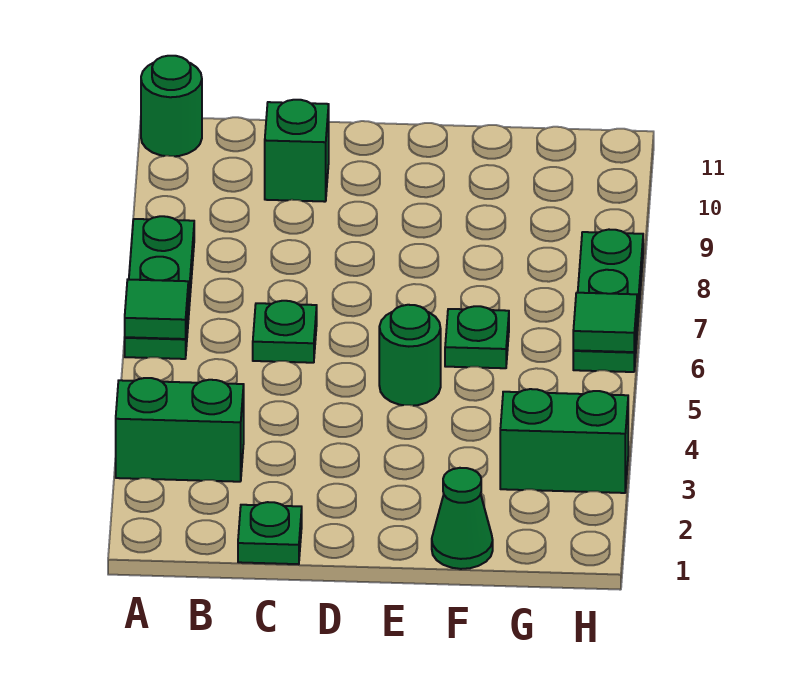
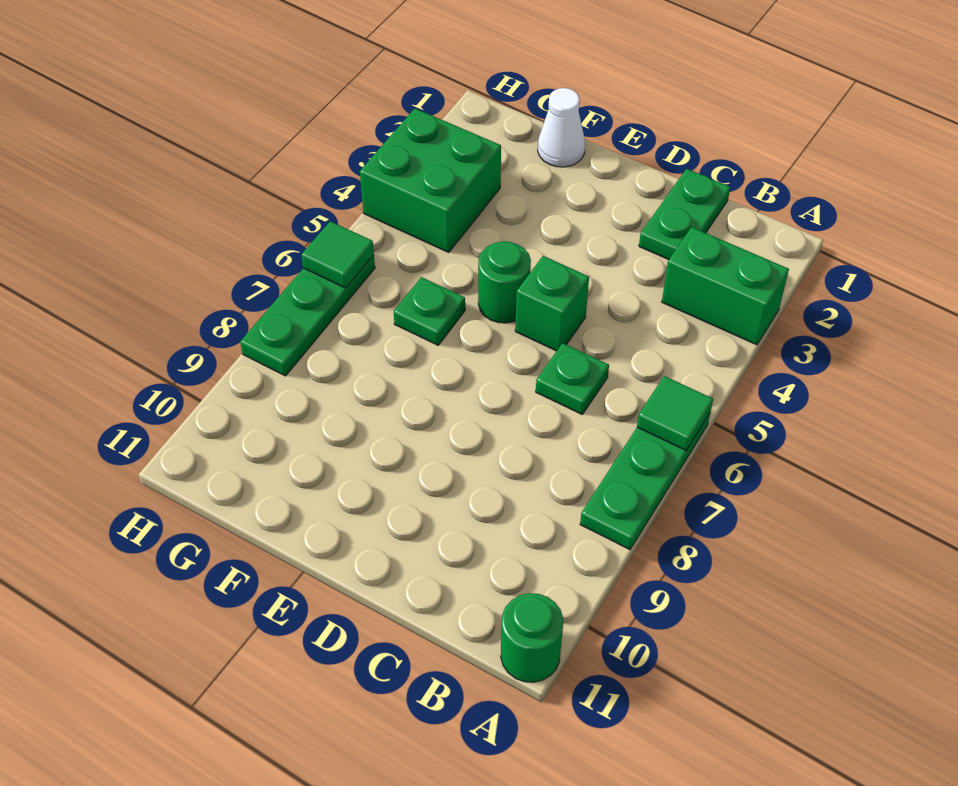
green plate C1 level 1 -> green plate C1:C2 level 1
green brick C10 level 1 -> green brick D5 level 1
green cone F1 level 1 -> white cone F1 level 1
green brick G3:H3 level 1 -> green brick G3:H4 level 1

